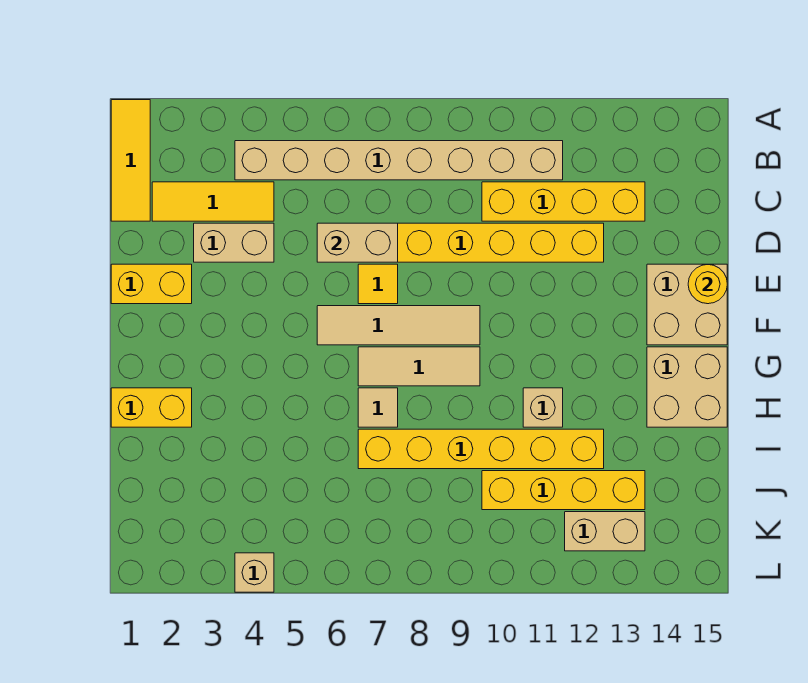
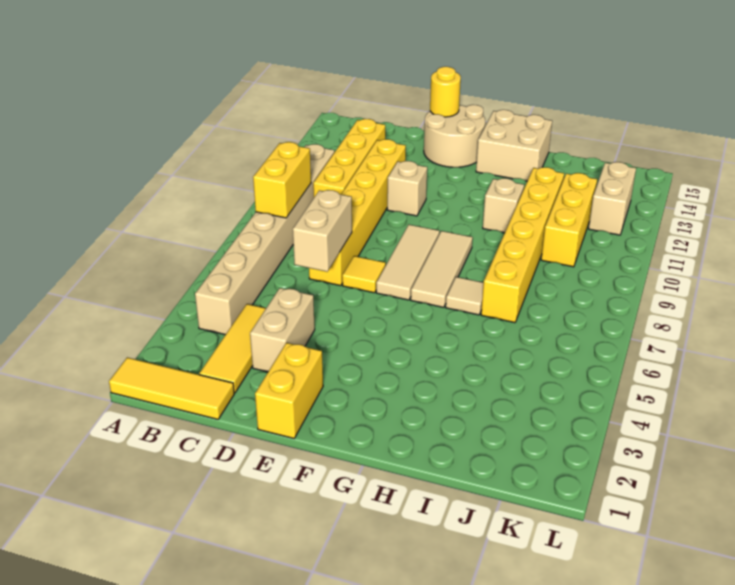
tan brick E14:F15 level 1 -> tan round brick E14:F15 level 1
tan tile F6:F9 level 1 -> tan tile F7:F9 level 1
yellow brick H1:H2 level 1 -> yellow brick B8:B9 level 2
yellow brick J10:J13 level 1 -> yellow brick J10:J12 level 1
tan brick L4 level 1 -> tan brick E11 level 1

